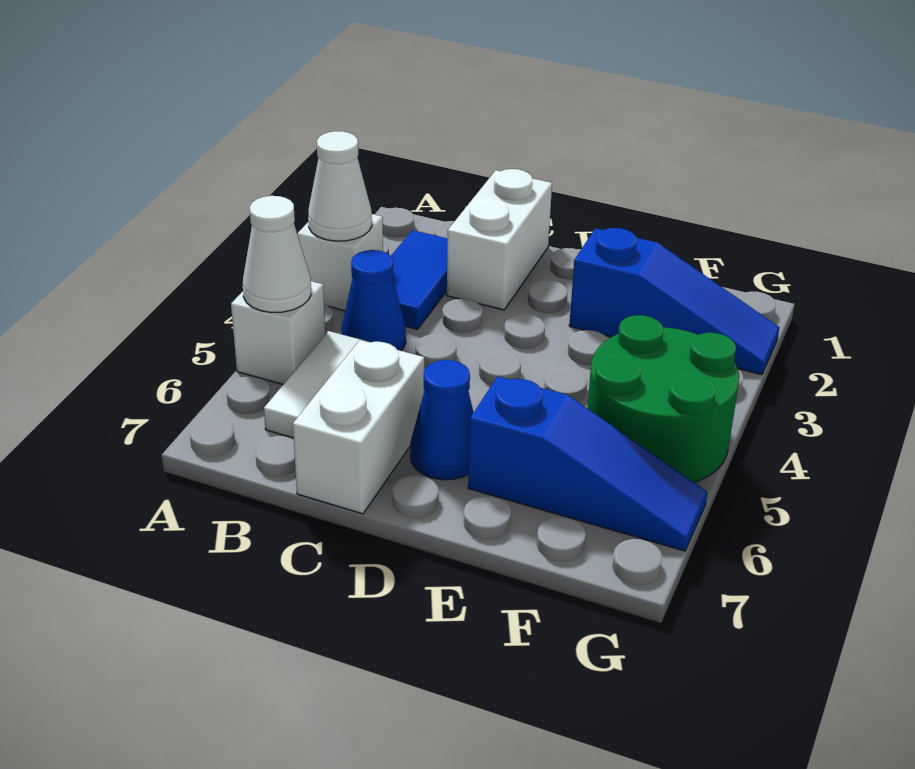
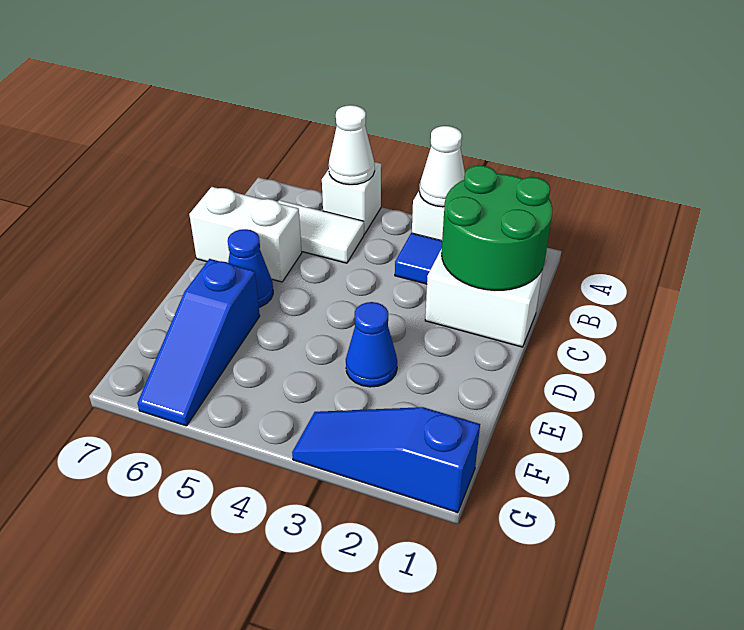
blue cone B4 level 1 -> blue cone E3 level 1
blue slope E2:G2 level 1 top E -> blue slope G1:G3 level 1 top 1
green round brick F4:G5 level 1 -> green round brick B1:C2 level 2

